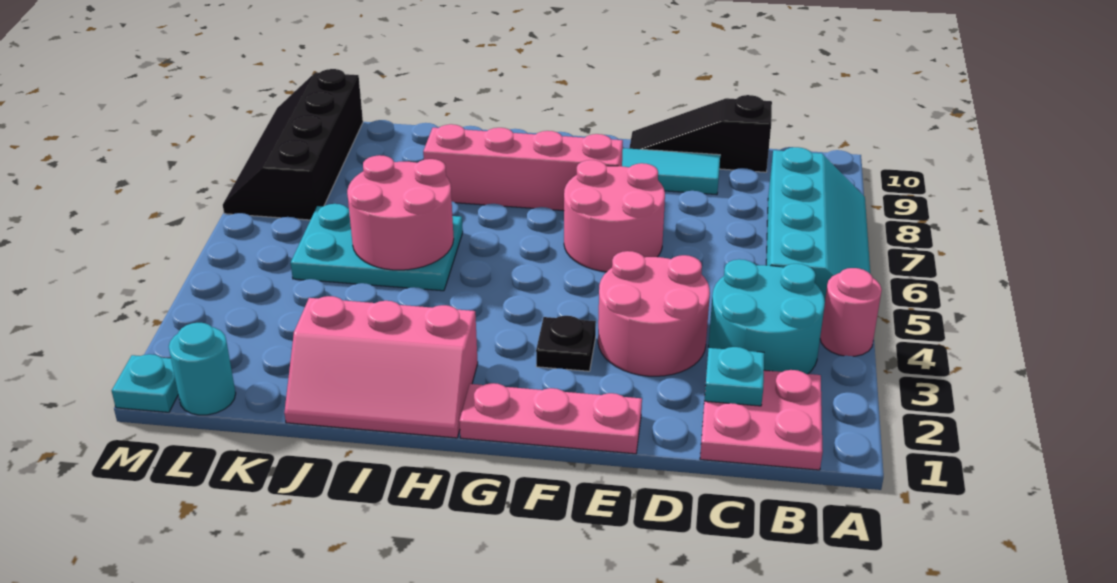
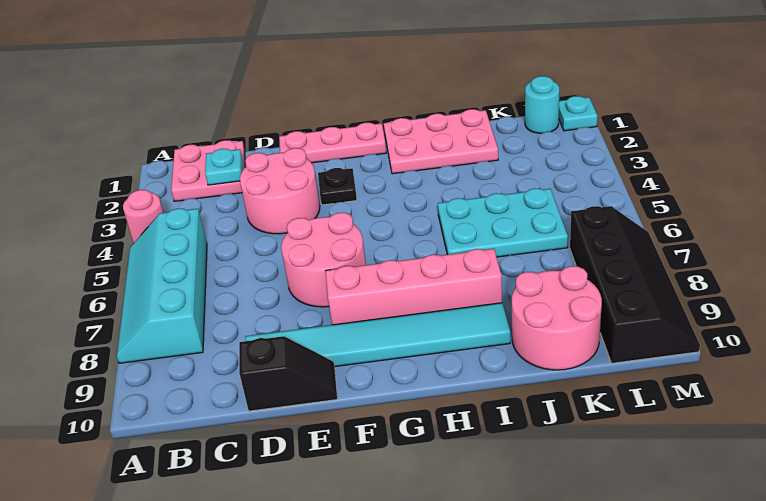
cyan round brick B3:C4 level 1 -> none
black slope C10:E10 level 1 top C -> black slope D10:E10 level 1 top D
pink slope H1:J2 level 1 top 2 -> pink plate H1:J2 level 1
pink round brick I5:J6 level 2 -> pink round brick J9:K10 level 1

